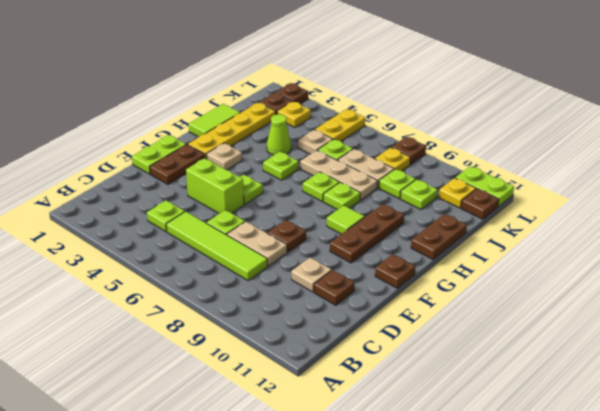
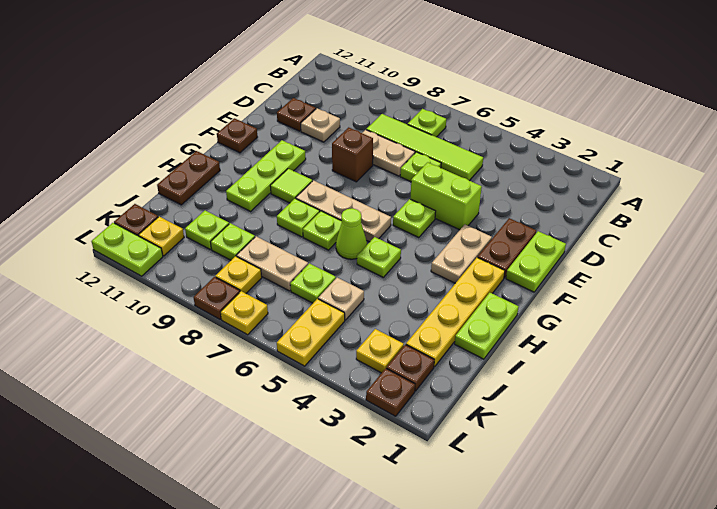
lime plate C4 level 1 -> lime plate B7 level 1
brown plate E8 level 1 -> brown brick E8 level 1
brown plate F10:H10 level 1 -> lime plate F10:H10 level 1
tan plate G3 level 1 -> tan plate F3:G3 level 1
lime tile H1:I1 level 1 -> lime plate H1:I1 level 1
lime cone I4 level 1 -> lime cone H6 level 1
tan plate I6:I8 level 1 -> tan plate G6:G8 level 1
none -> yellow plate L7 level 1

